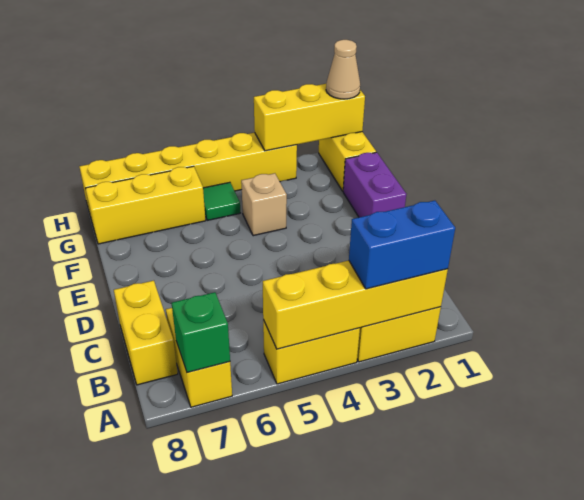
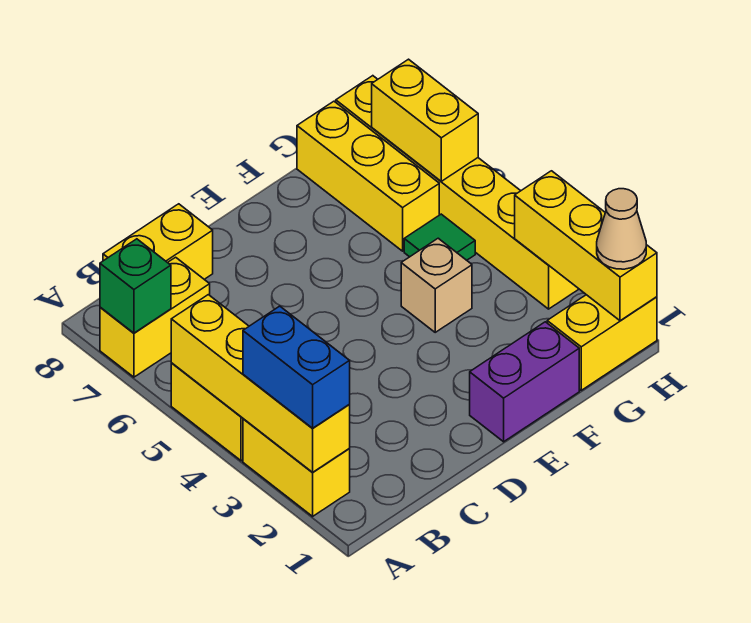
none -> yellow brick H6:H7 level 2

